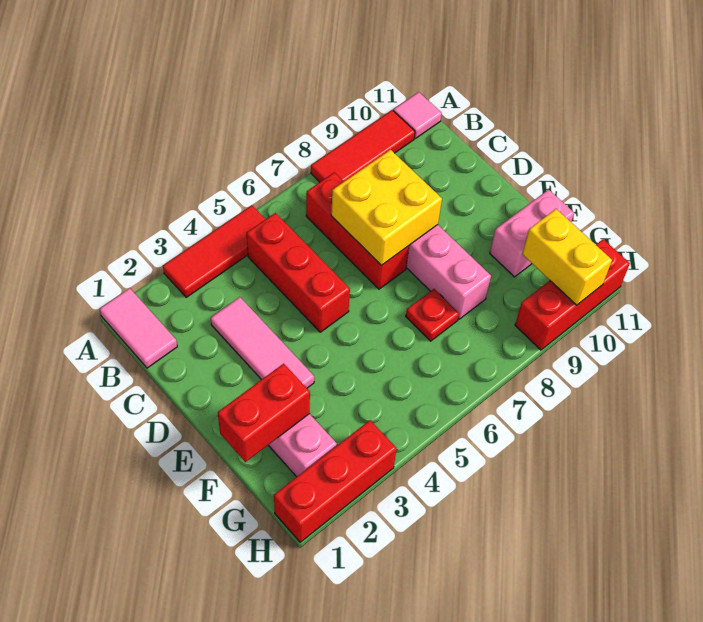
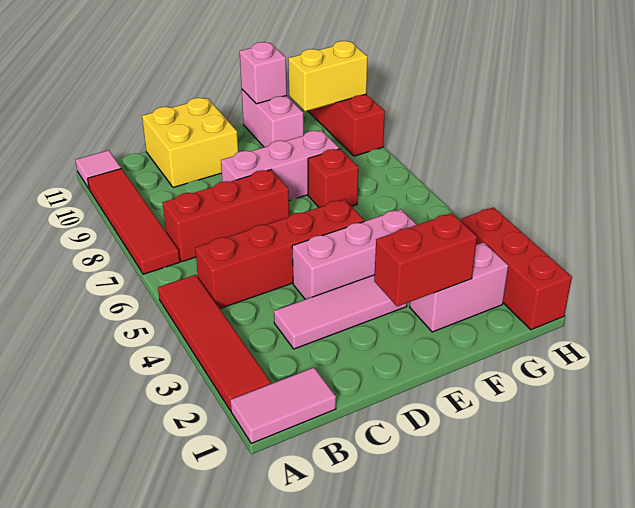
red tile A3:A5 level 1 -> red tile A2:A5 level 1
red tile A8:A10 level 1 -> red tile A7:A10 level 1
red brick B5:D5 level 1 -> red brick B5:E5 level 1
yellow brick C7:D8 level 2 -> yellow brick C10:D11 level 1
none -> pink brick D4:F4 level 1
red brick F1:F2 level 2 -> red brick E2:F2 level 2
red plate F7 level 1 -> red brick F7 level 1
none -> pink brick F11 level 2

